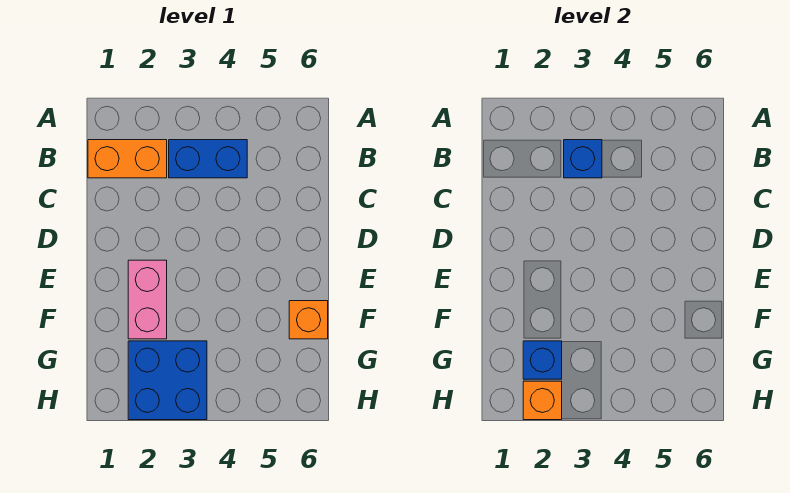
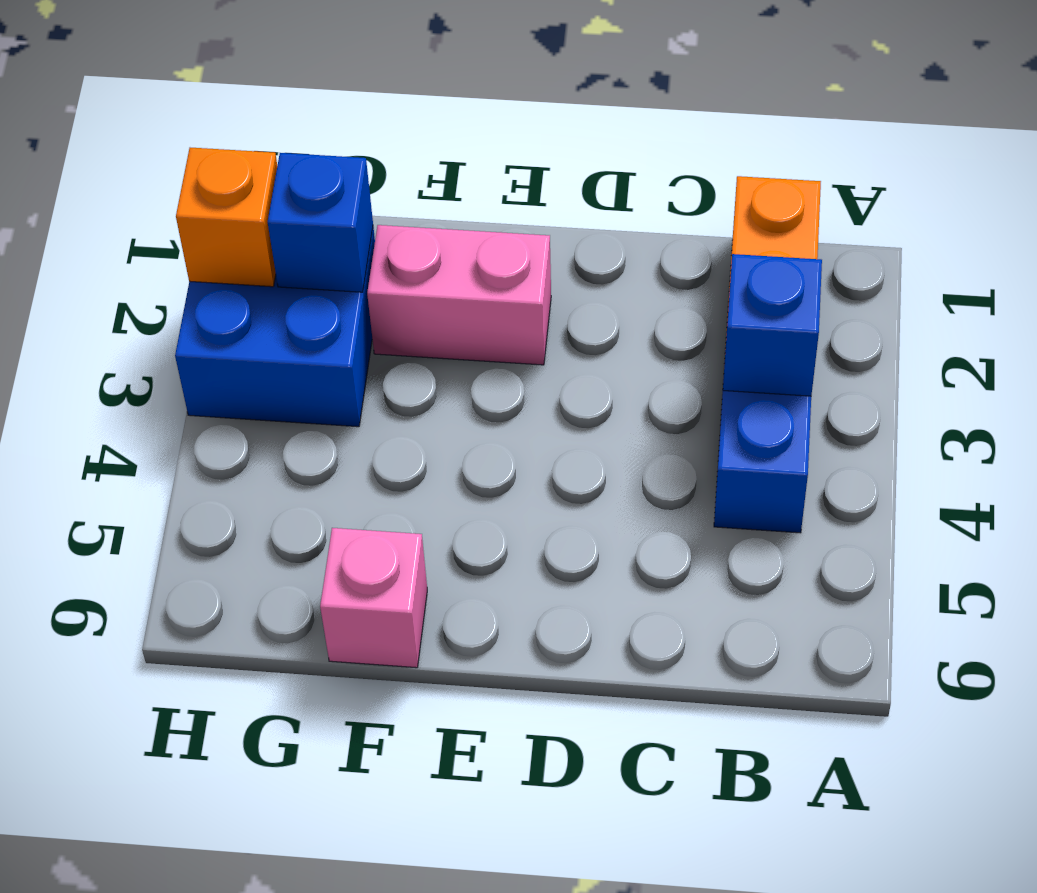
orange brick F6 level 1 -> pink brick F6 level 1

